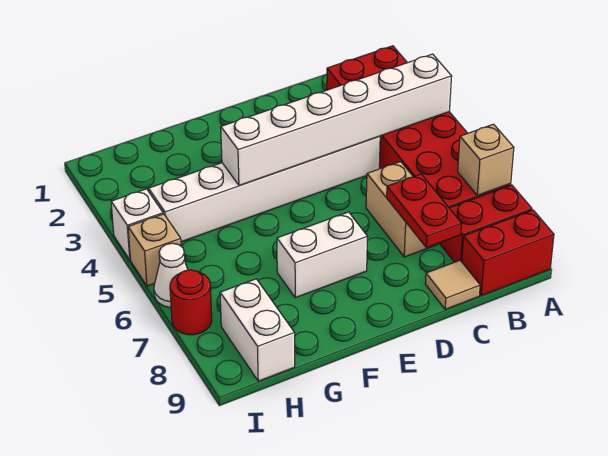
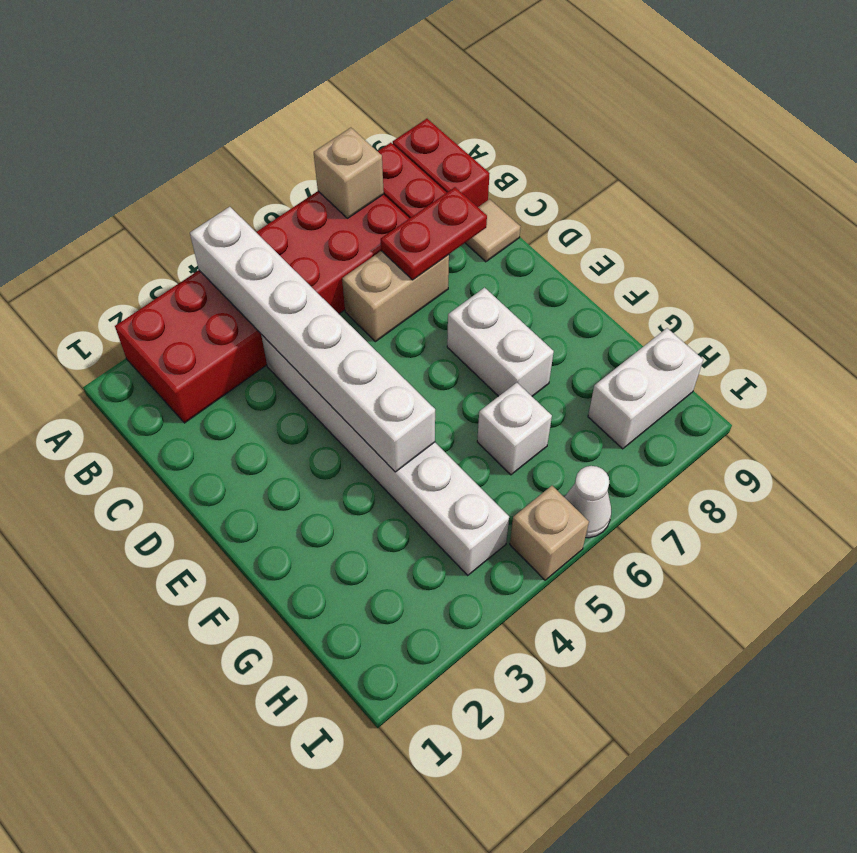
white brick I4 level 1 -> white brick G6 level 1
red round brick I7 level 1 -> none

